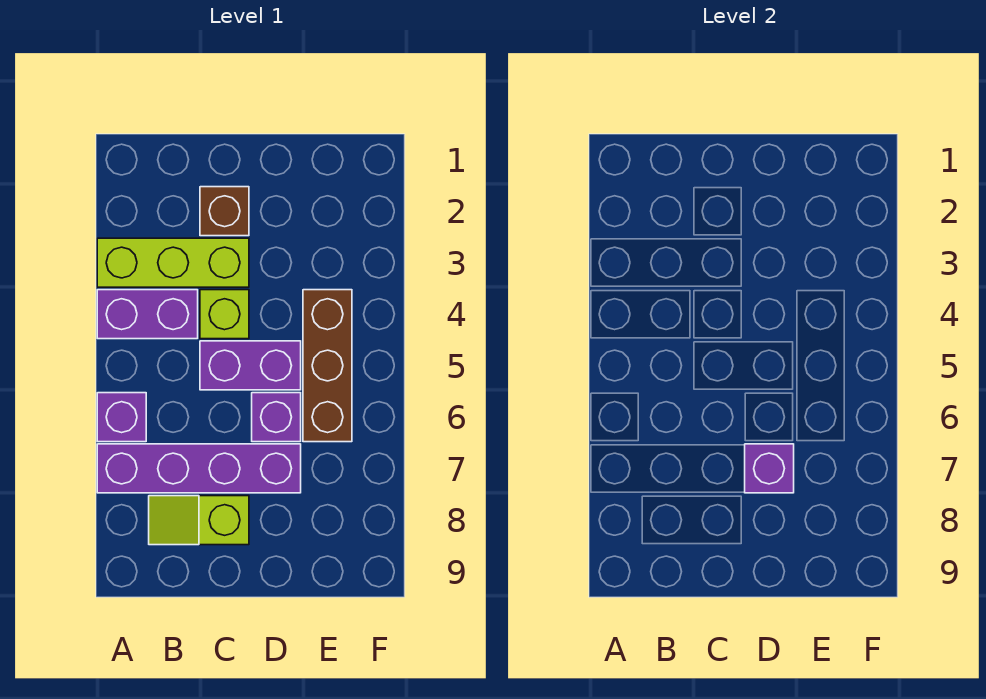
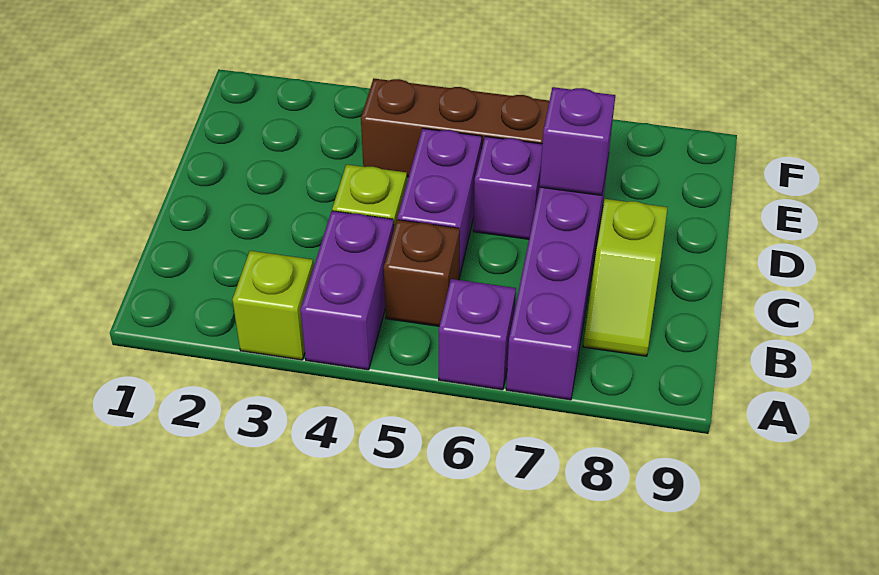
lime brick A3:C3 level 1 -> lime brick A3 level 1
brown brick C2 level 1 -> brown brick B5 level 1

